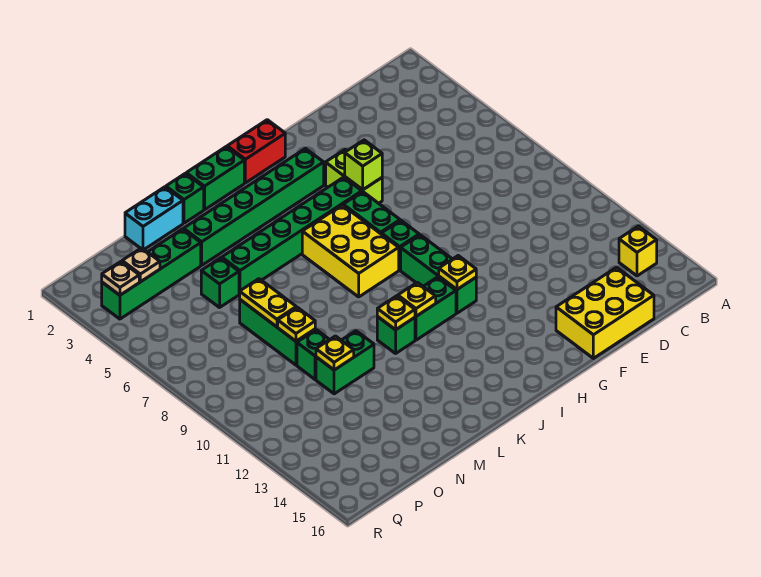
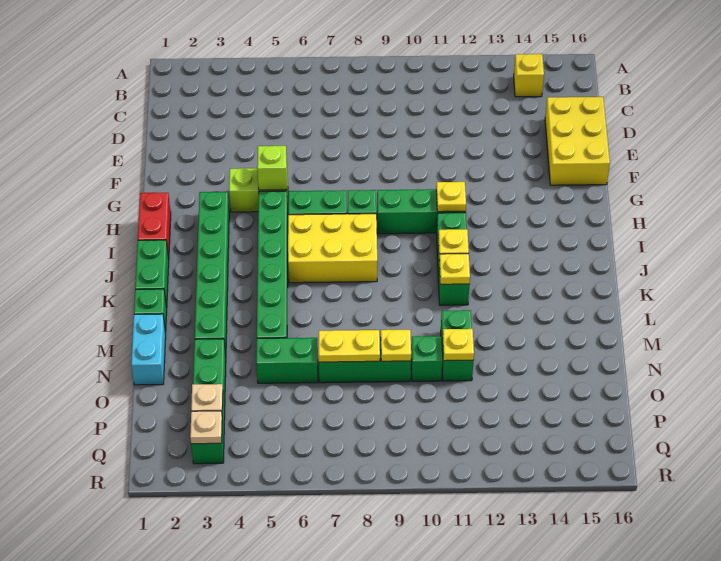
green brick N5 level 1 -> green brick N5:N6 level 1

